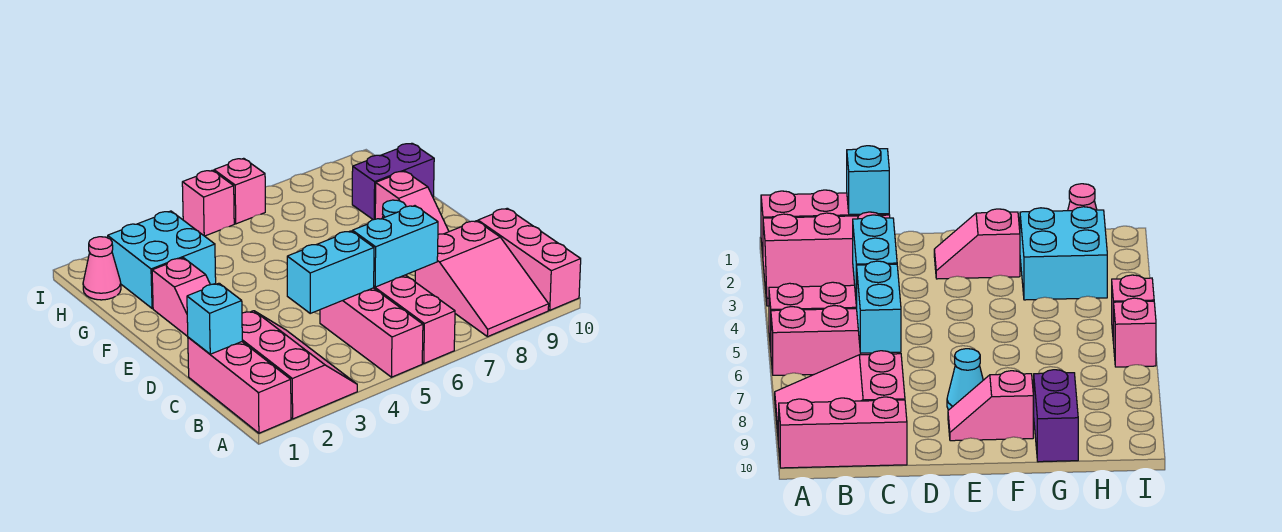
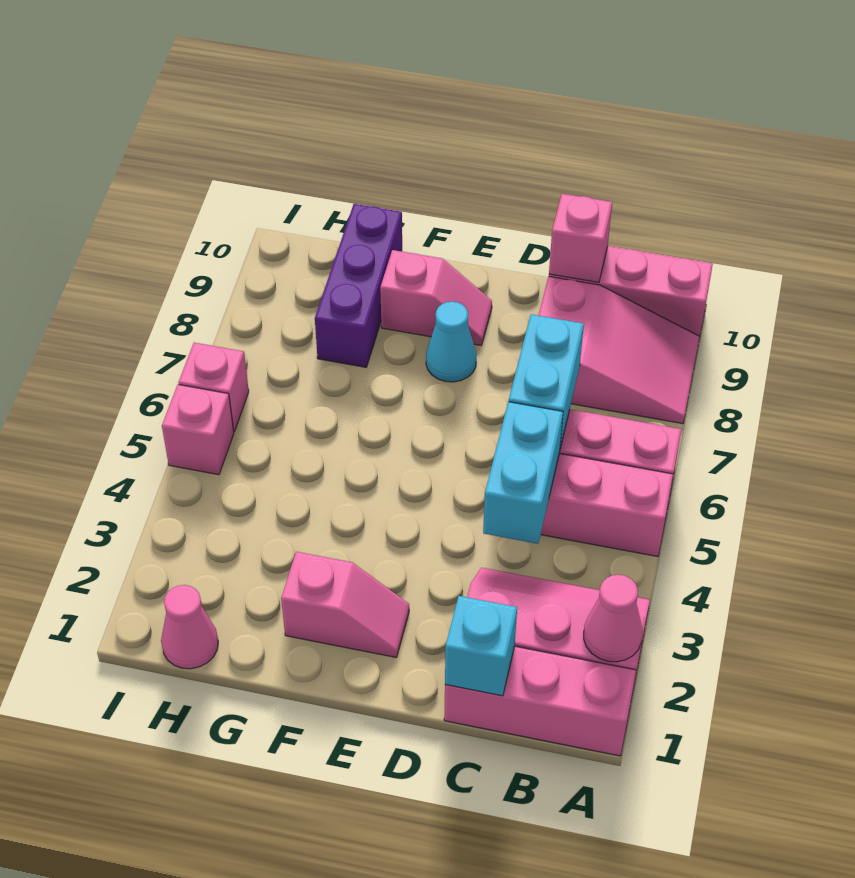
none -> pink cone A2 level 2
none -> pink brick C10 level 2
cyan brick G2:H3 level 1 -> none
purple brick G9:G10 level 1 -> purple brick G8:G10 level 1

